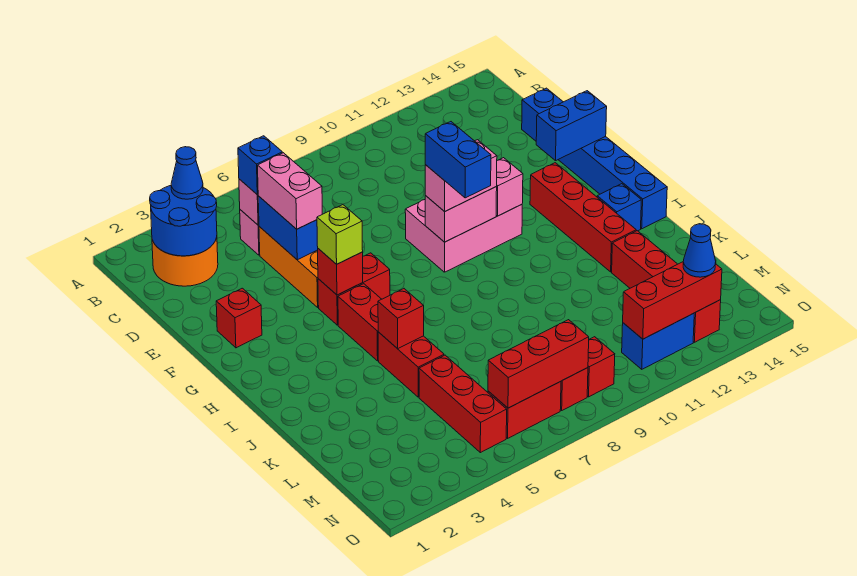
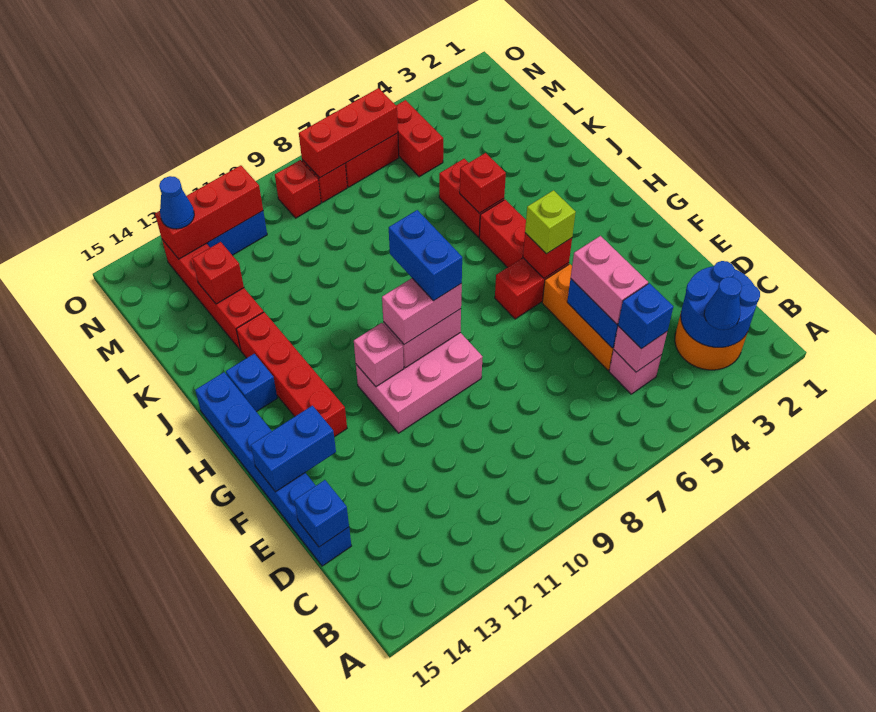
none -> blue brick D15 level 2
red brick F2 level 1 -> red brick L13 level 2
red brick L5:N5 level 1 -> red brick M5:N5 level 1

